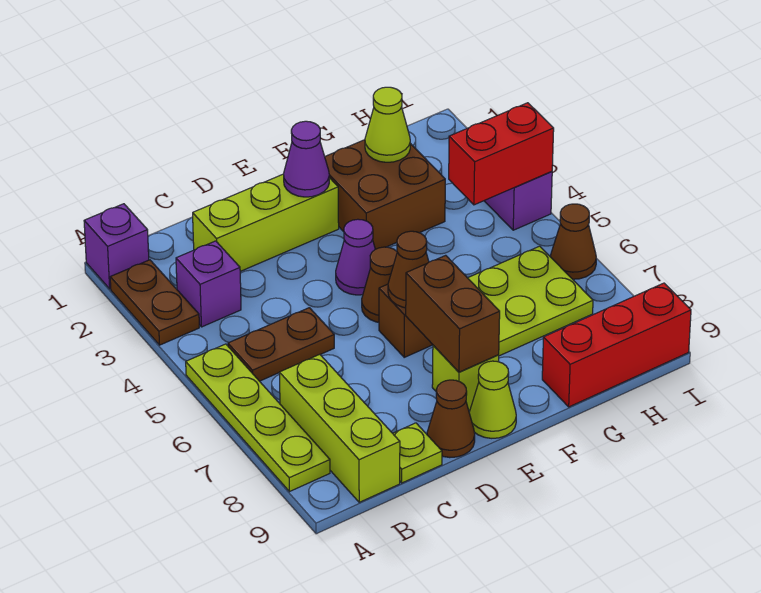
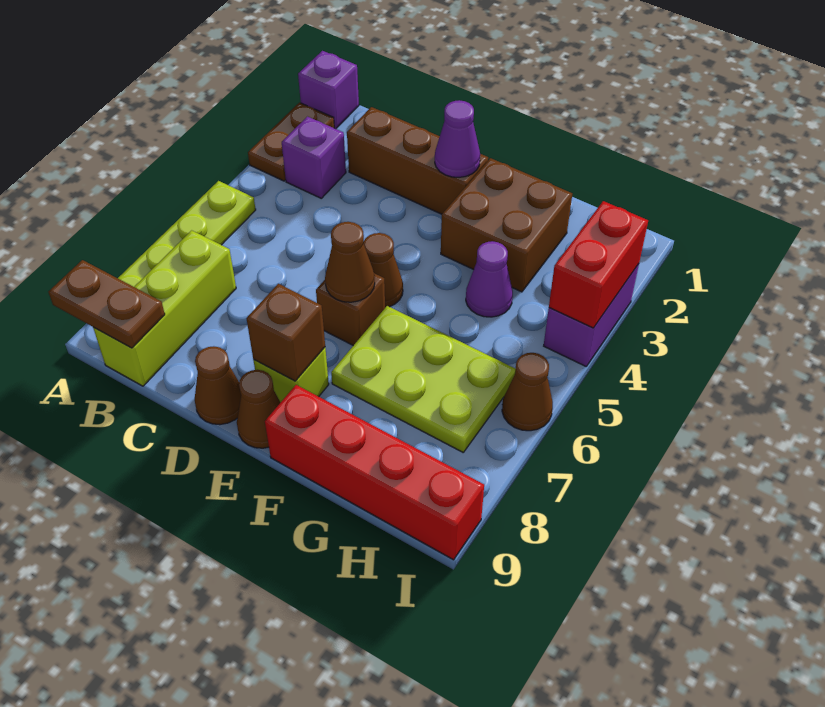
brown plate B5:C5 level 1 -> brown plate A9:B9 level 2
lime brick C2:E2 level 1 -> brown brick C2:E2 level 1
lime plate C9 level 1 -> none
purple cone E4 level 1 -> purple cone G4 level 1
brown brick E7:E8 level 2 -> brown brick E8 level 2
lime cone E9 level 1 -> brown cone E9 level 1
lime cone G2 level 2 -> none
red brick G9:I9 level 1 -> red brick F9:I9 level 1
red brick H4:I4 level 2 -> red brick I3:I4 level 2

